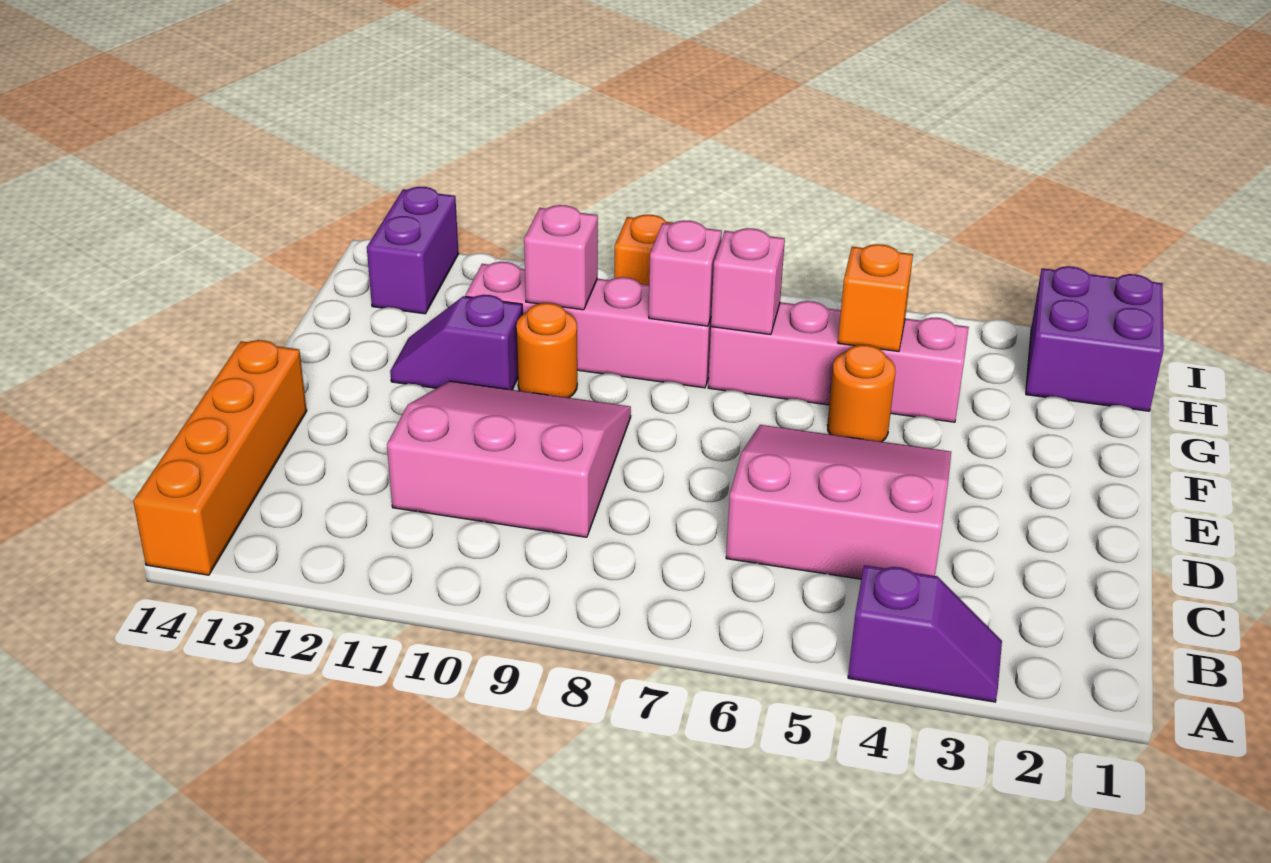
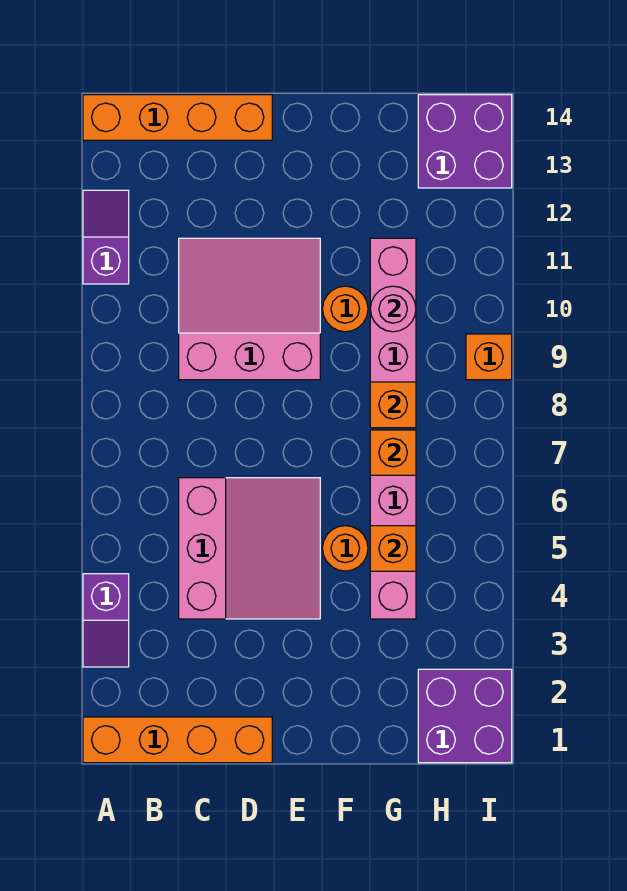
none -> orange brick A1:D1 level 1
pink slope C9:E11 level 1 top C -> pink slope C9:E11 level 1 top 9
purple slope F11:F12 level 1 top 11 -> purple slope A11:A12 level 1 top 11
pink brick G7 level 2 -> orange brick G7 level 2
pink brick G8 level 2 -> orange brick G8 level 2
pink brick G10 level 2 -> pink round brick G10 level 2
purple brick H13:I13 level 1 -> purple brick H13:I14 level 1

